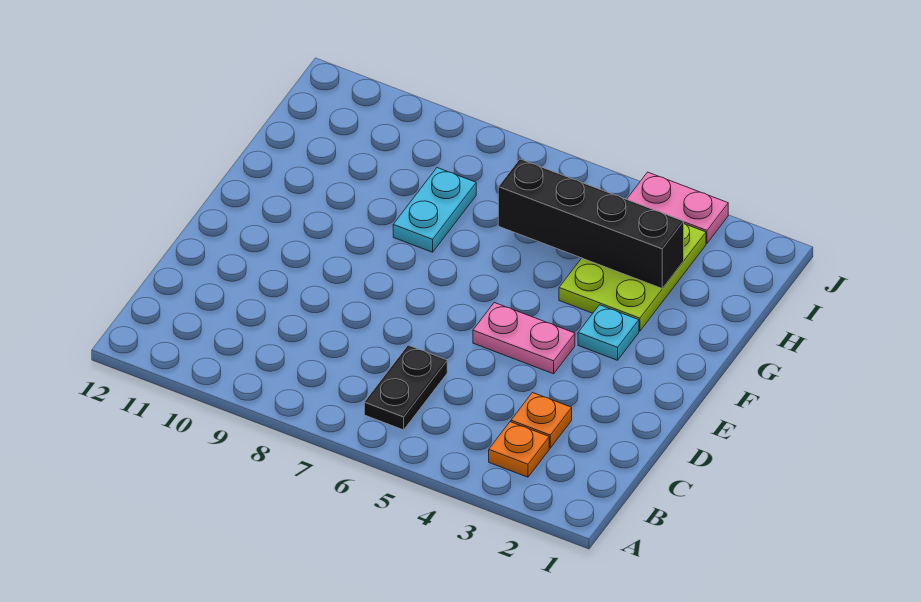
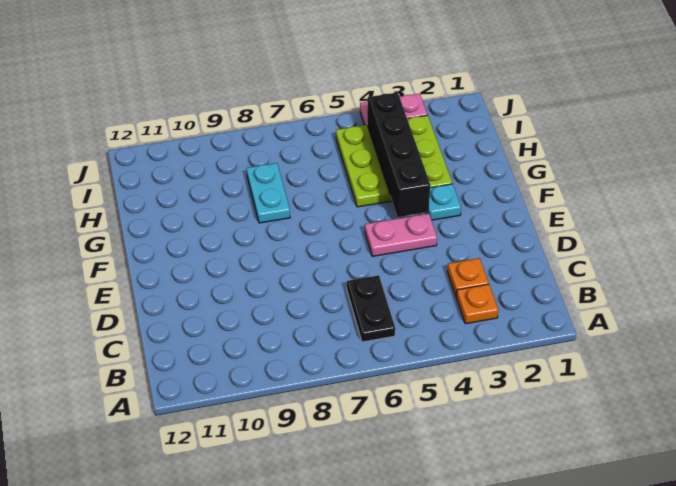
lime plate G3:I4 level 1 -> lime plate G3:I5 level 1
black brick H3:H6 level 2 -> black brick F4:I4 level 2

